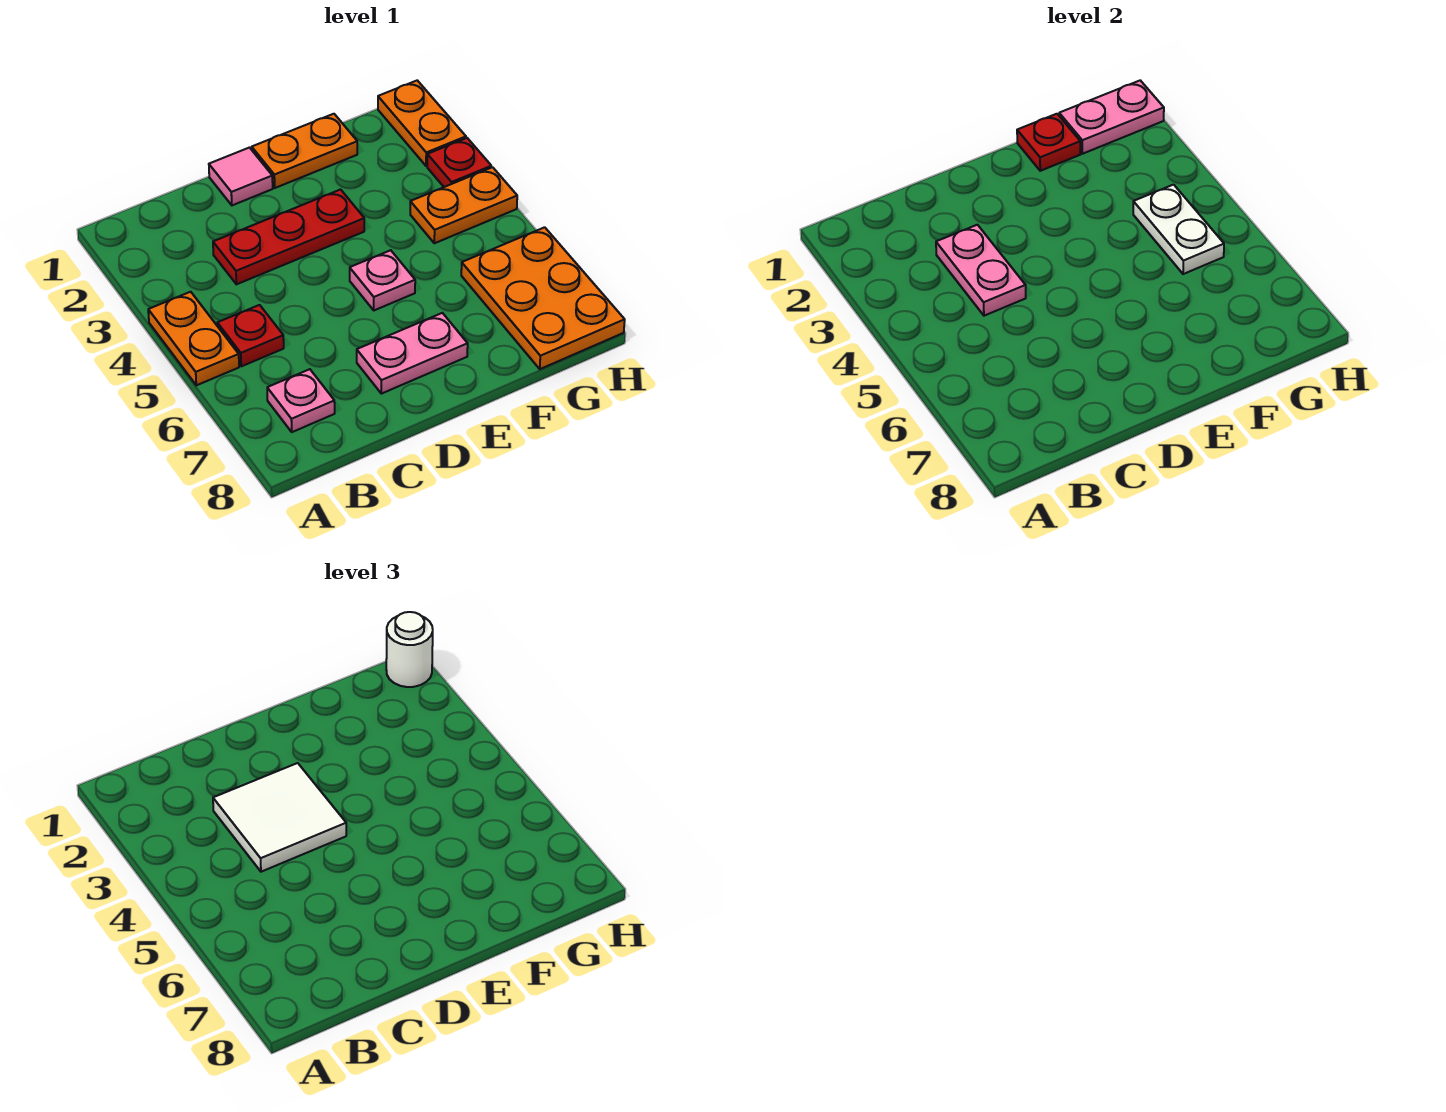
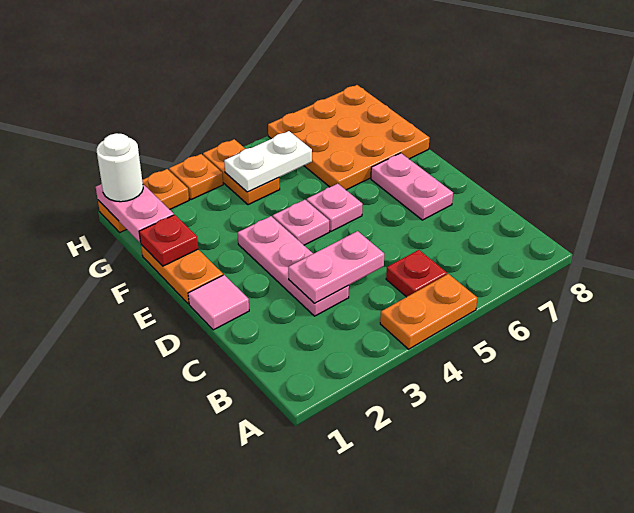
pink plate B7 level 1 -> pink plate E4 level 1
red plate C3:E3 level 1 -> pink plate C3:E3 level 1
white tile C3:D4 level 3 -> none
orange plate G6:H8 level 1 -> orange plate F6:H8 level 1
red plate H3 level 1 -> orange plate H3 level 1

